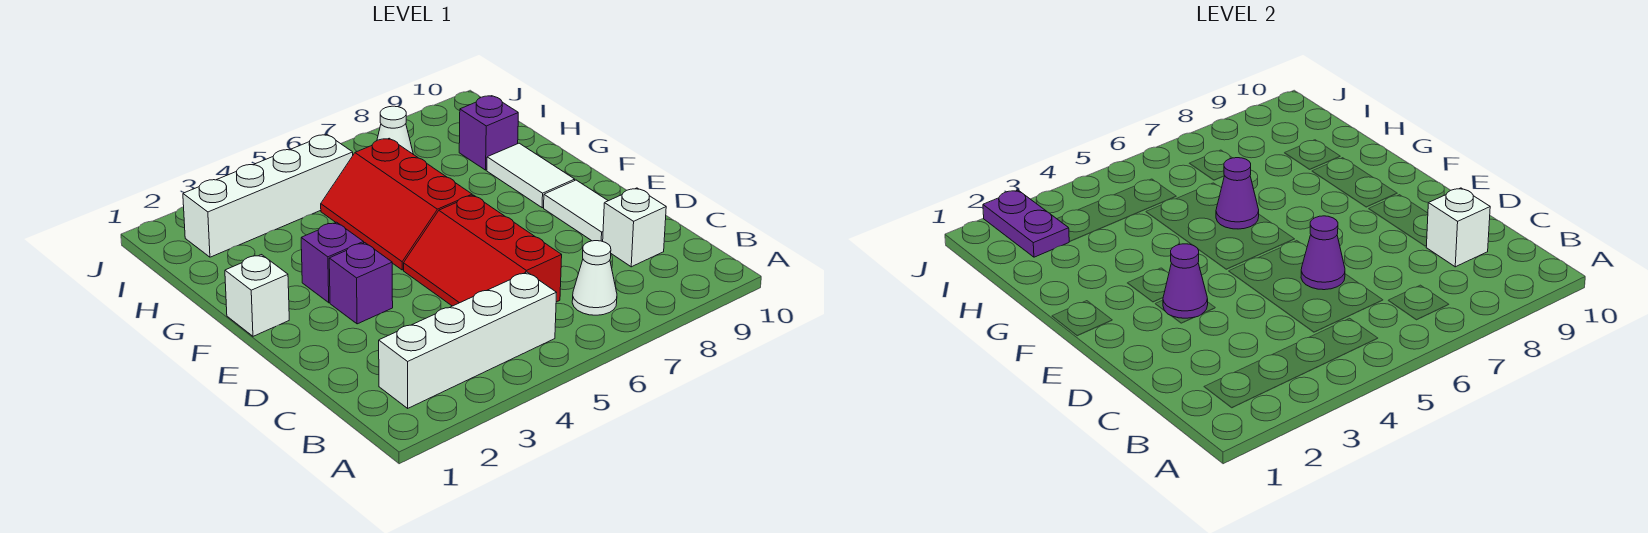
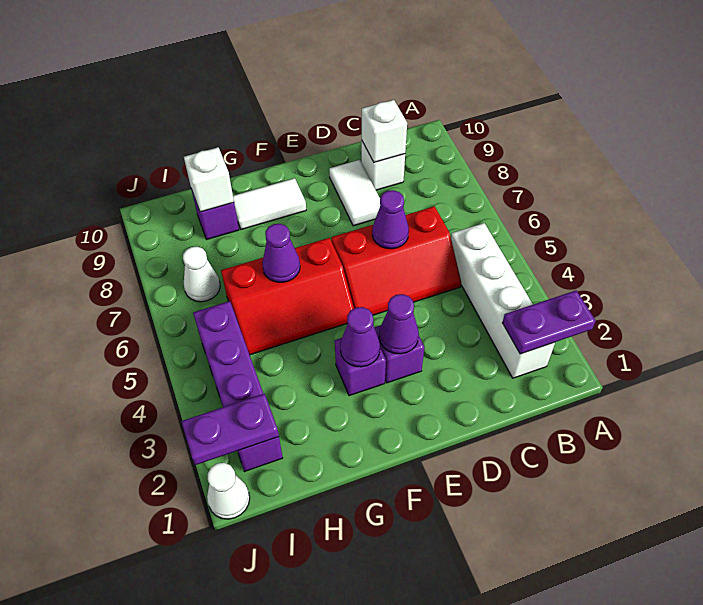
none -> purple plate A2:B2 level 2
white cone B7 level 1 -> white cone J1 level 1
white tile D9:E9 level 1 -> white tile D8:D9 level 1
white brick F1 level 1 -> white brick H9 level 2
none -> purple cone F3 level 2
white brick I2:I5 level 1 -> purple brick I2:I5 level 1

